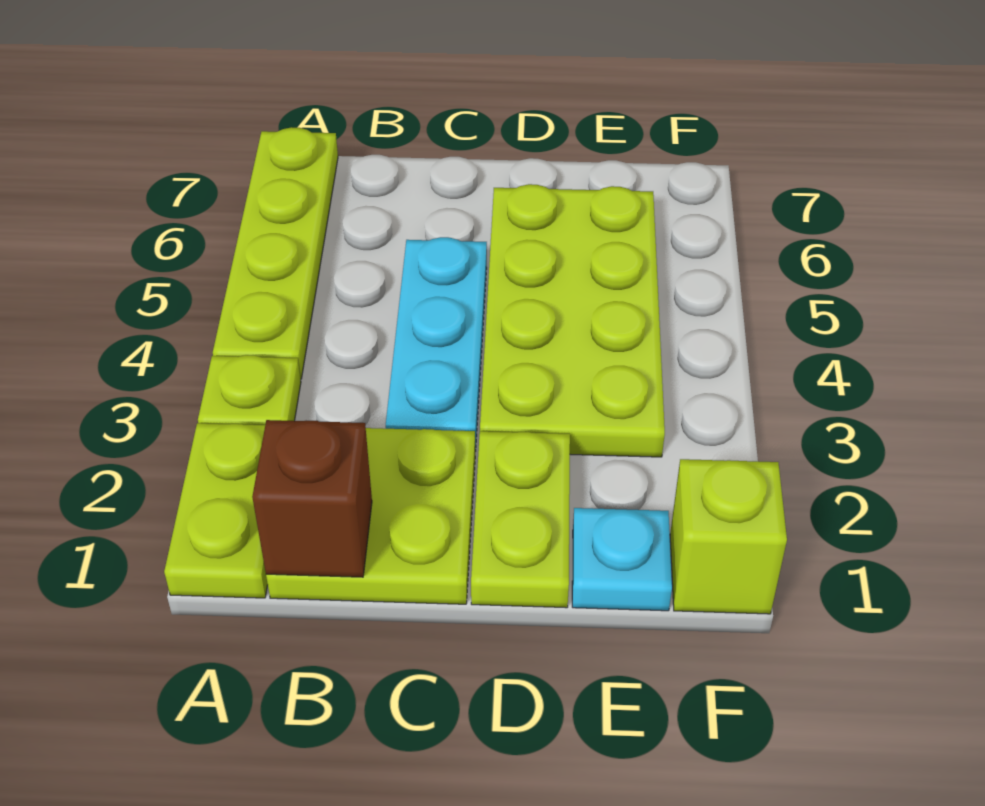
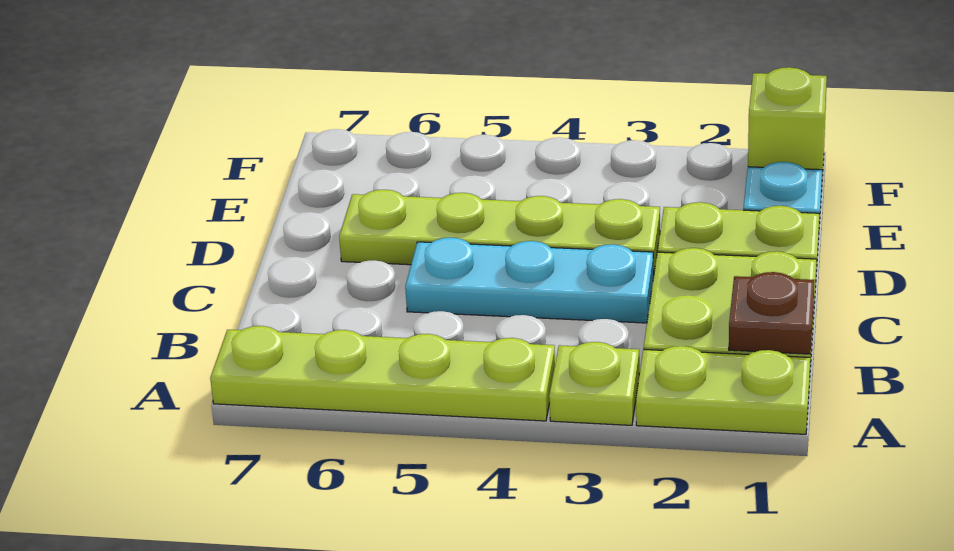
brown brick B1 level 2 -> brown plate B1 level 2
lime plate D3:E6 level 1 -> lime plate D3:D6 level 1

